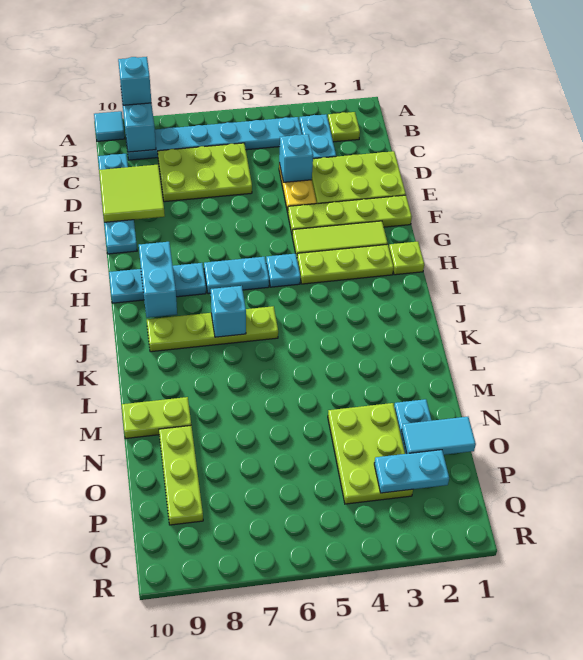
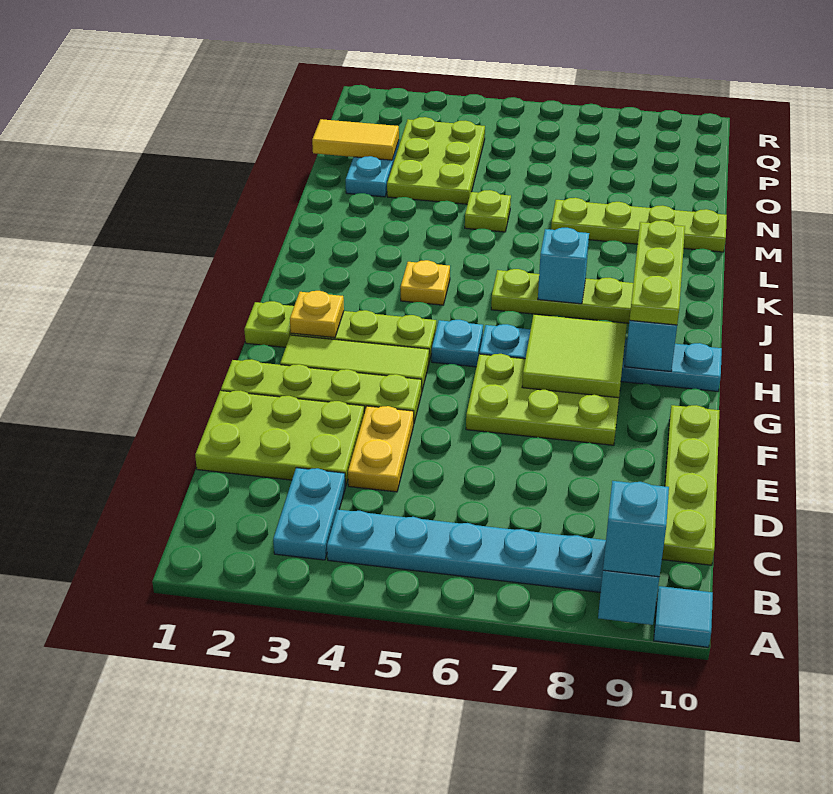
lime plate B2 level 1 -> lime plate M5 level 1
lime plate C6:D8 level 1 -> lime plate F6:G8 level 1
cyan plate C10:F10 level 1 -> lime plate C10:F10 level 1
cyan brick D4 level 2 -> none
lime tile D9:E10 level 2 -> lime tile G7:H8 level 2
none -> yellow plate H2 level 2
none -> yellow plate J4 level 1
lime plate M9:M10 level 1 -> lime plate M7:M10 level 1
lime plate N9:P9 level 1 -> lime plate H9:J9 level 3
cyan tile O1:O2 level 2 -> yellow tile O1:O2 level 2
cyan plate P2:P3 level 2 -> none

